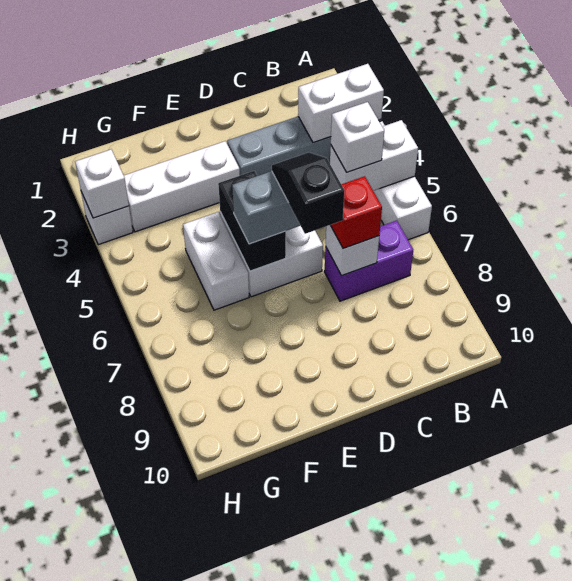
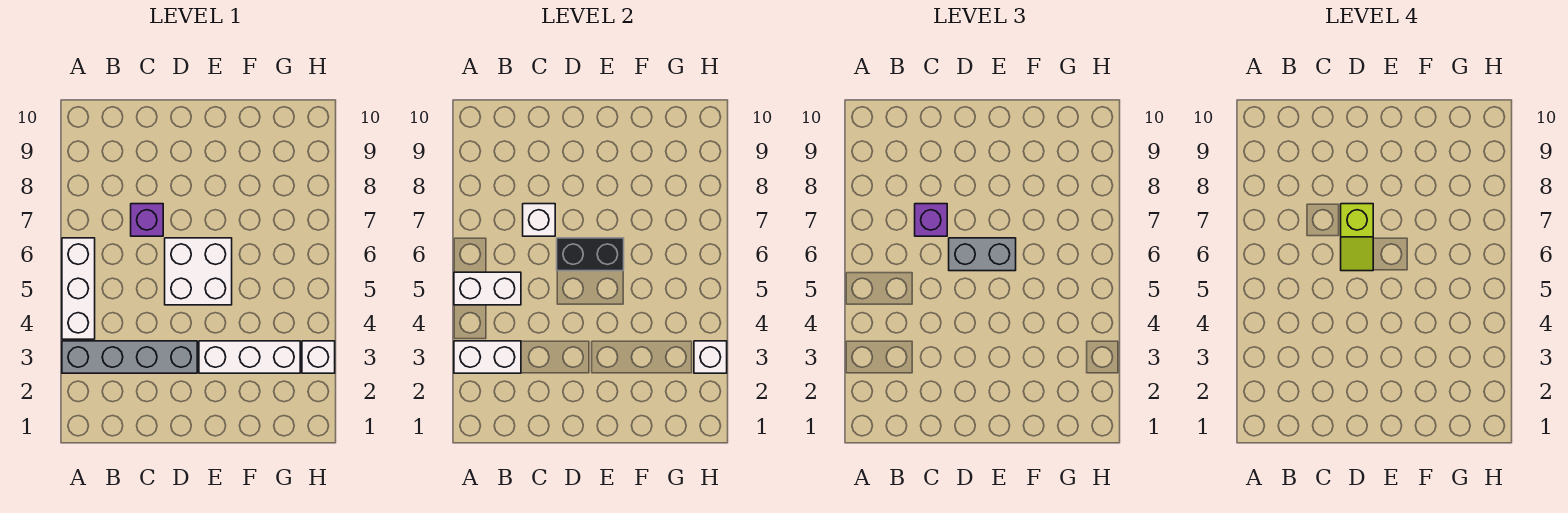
white brick B5 level 3 -> none
purple brick B7:C7 level 1 -> purple brick C7 level 1
red brick C7 level 3 -> purple brick C7 level 3
black slope D6:D7 level 4 top 7 -> lime slope D6:D7 level 4 top 7
black brick E5:E6 level 2 -> black brick D6:E6 level 2
white brick F5:F6 level 1 -> none

